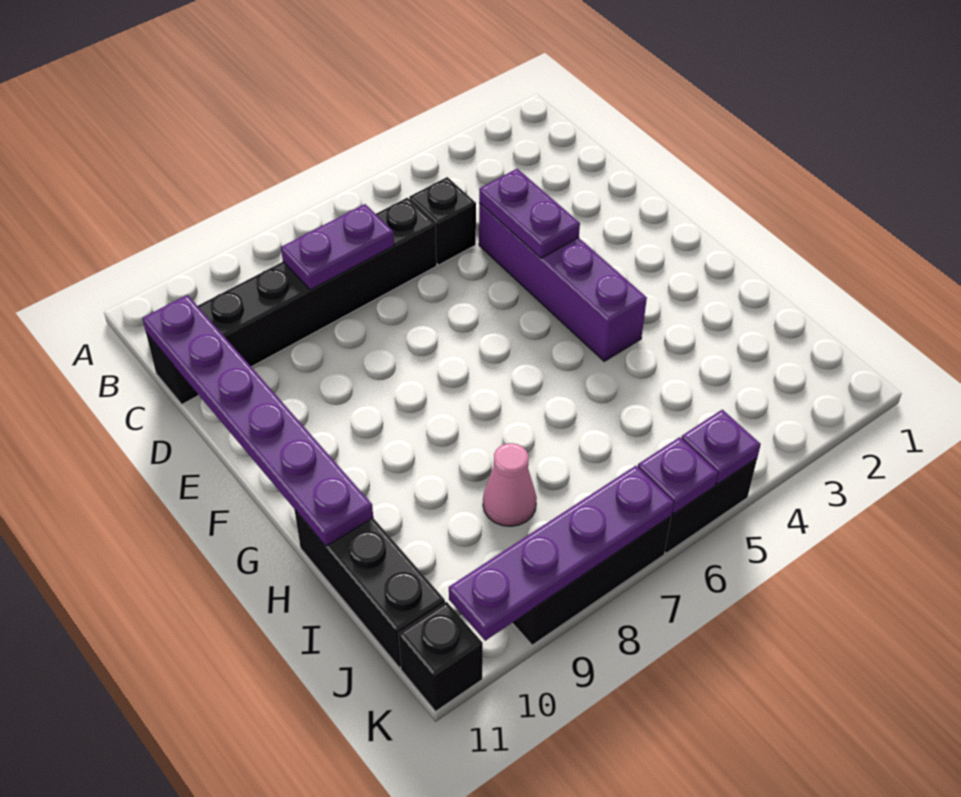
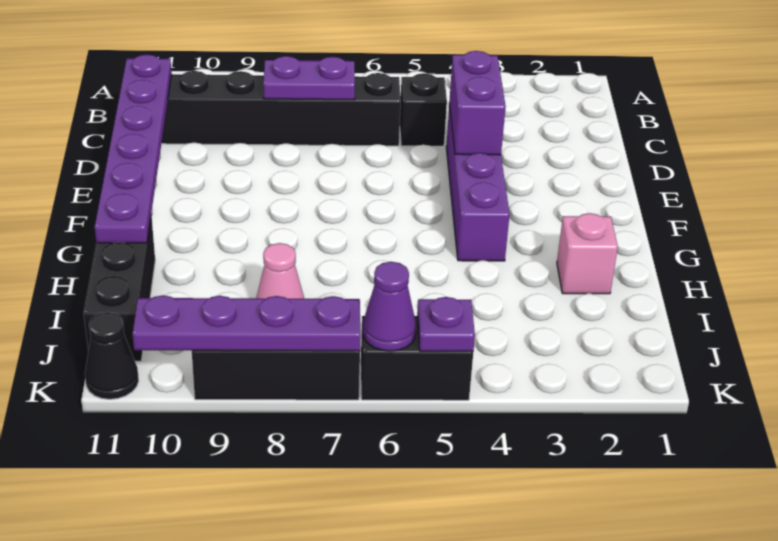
purple plate D4:E4 level 2 -> purple brick D4:E4 level 2
none -> pink brick H2 level 1
purple plate K6 level 2 -> purple cone K6 level 2
black brick K11 level 1 -> black cone K11 level 1

